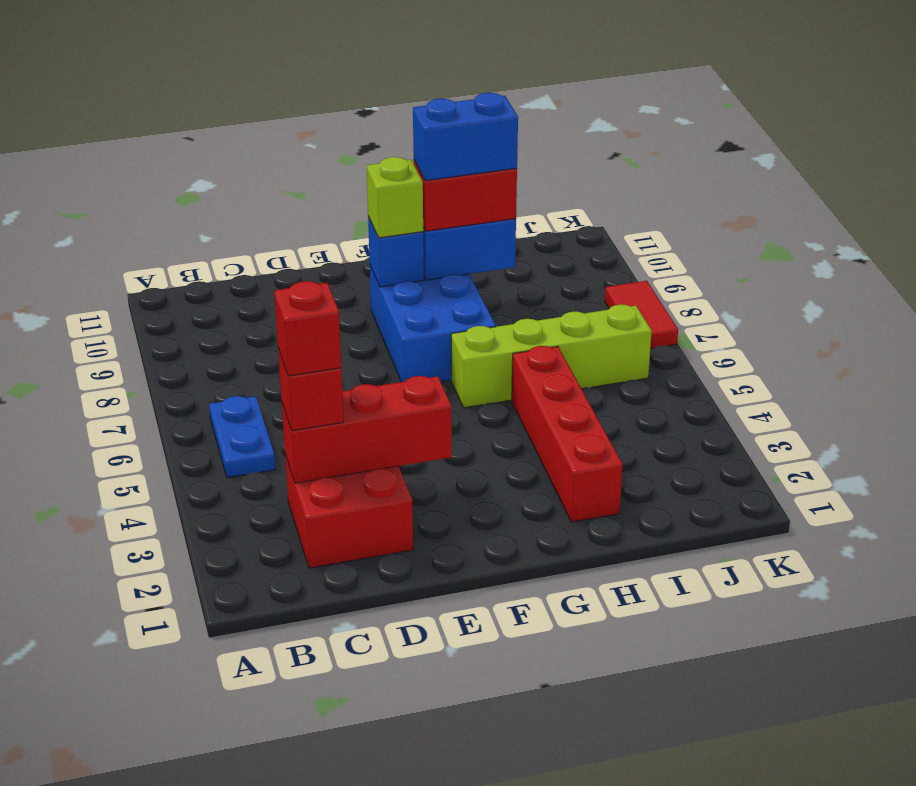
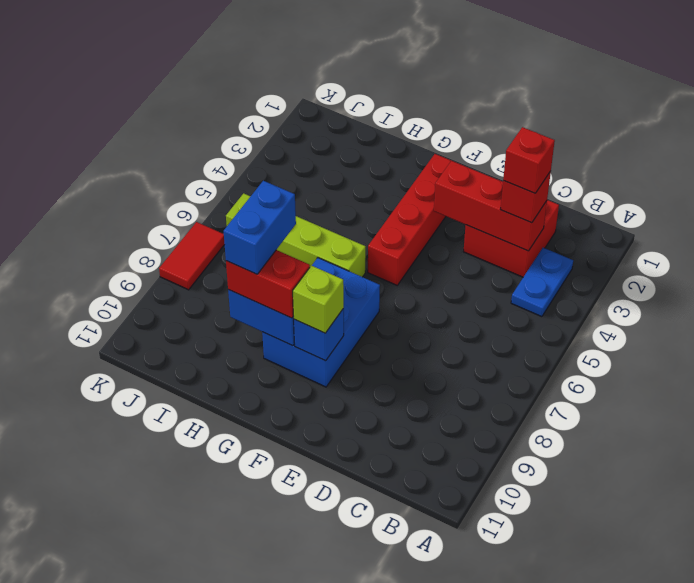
blue plate B5:B6 level 1 -> blue plate B3:B4 level 1
blue brick G9:H9 level 4 -> blue brick H8:H9 level 4
red brick H2:H5 level 1 -> red brick F2:F5 level 1

